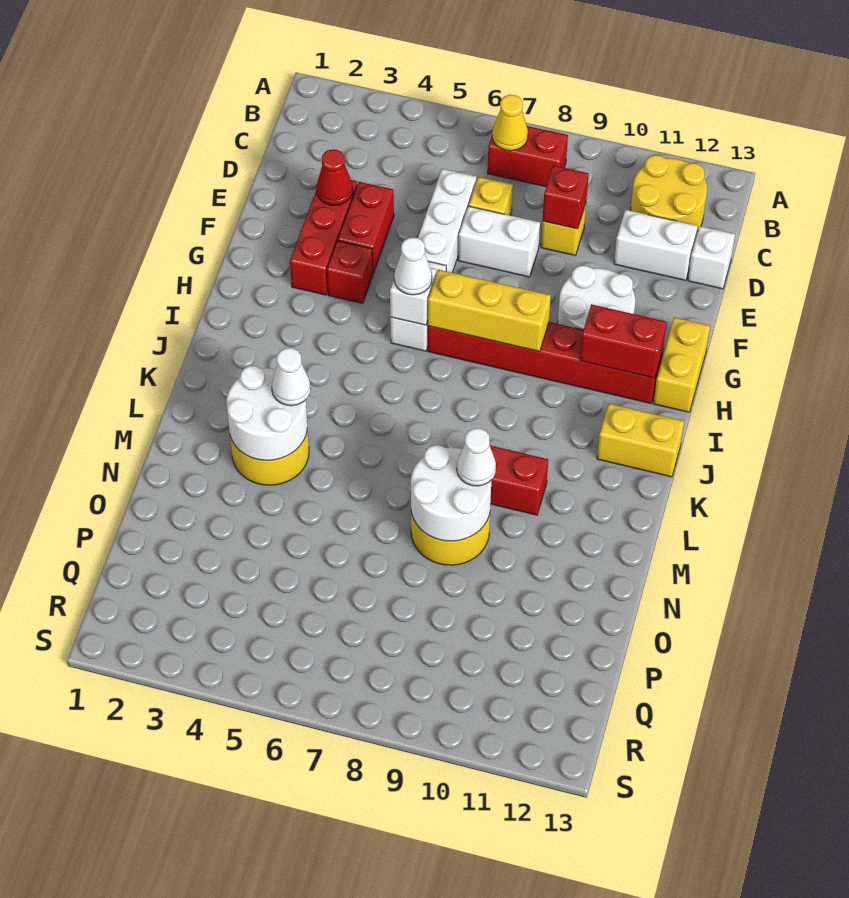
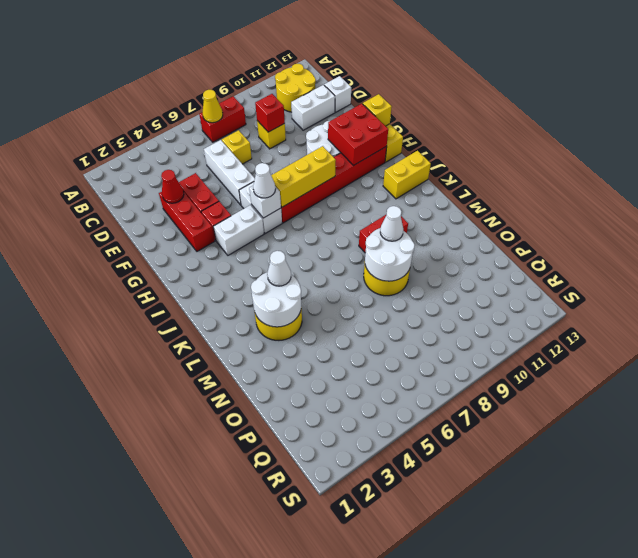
white brick E7:E8 level 1 -> white brick H4:H5 level 1
none -> yellow brick G13 level 2
red brick H11:H12 level 2 -> red brick G11:H12 level 2

